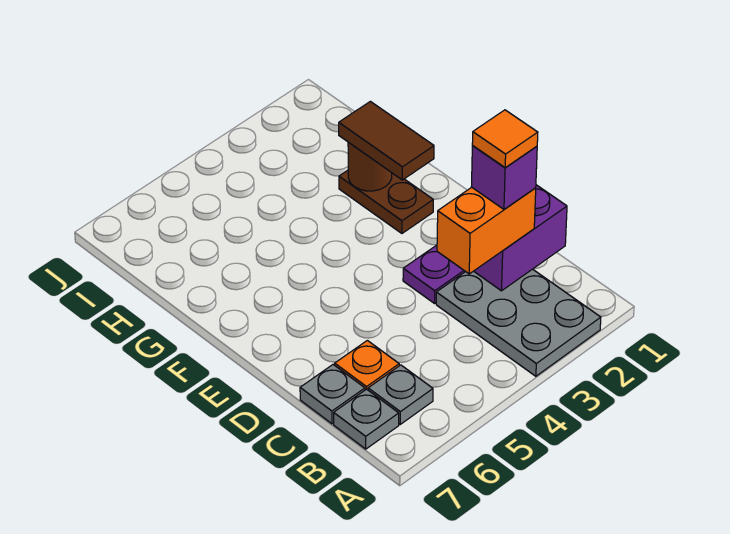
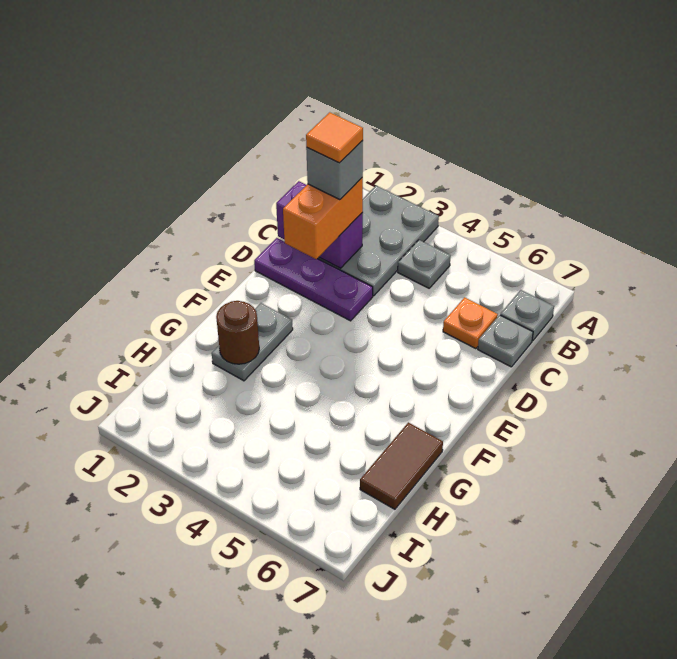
grey plate B6 level 1 -> grey plate B4 level 1
orange brick C2:C3 level 3 -> orange brick C2:D2 level 3
purple brick C2 level 4 -> grey brick C2 level 4
brown plate F2:G2 level 1 -> grey plate F2:G2 level 1
brown tile F2:G2 level 3 -> brown tile G7:H7 level 1

